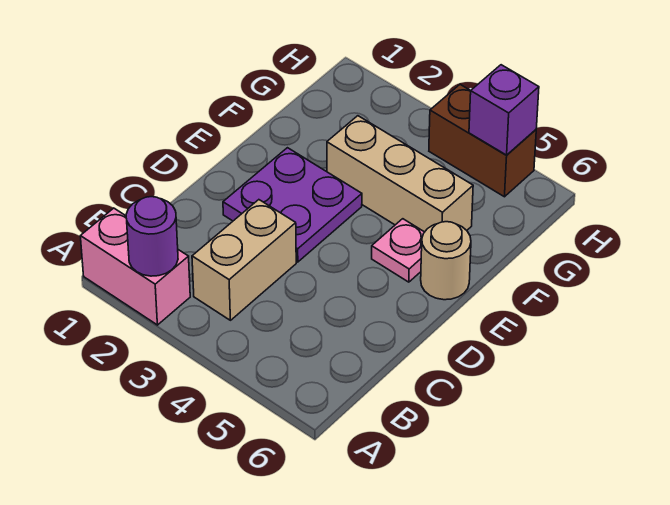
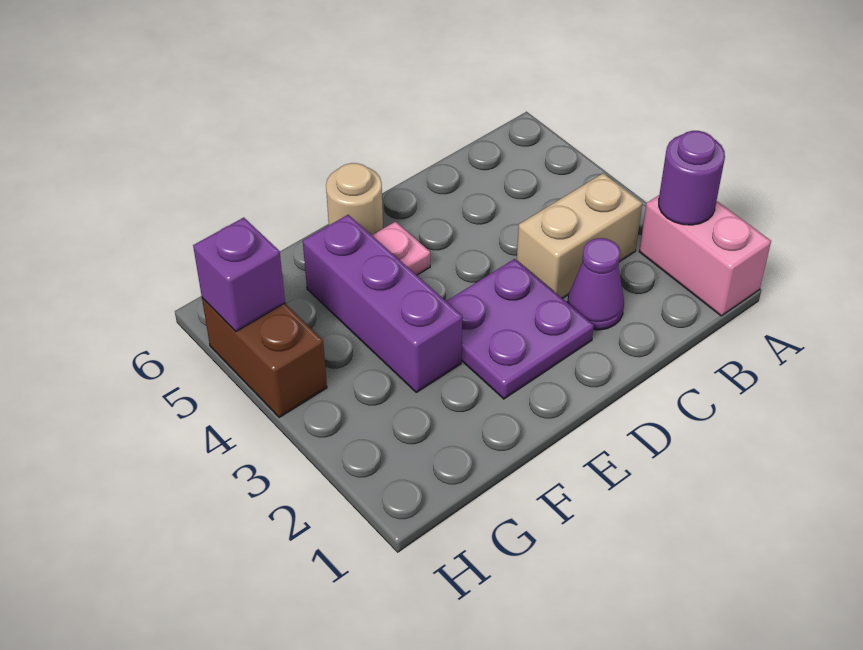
none -> purple cone C2 level 1
tan brick F3:F5 level 1 -> purple brick F3:F5 level 1

